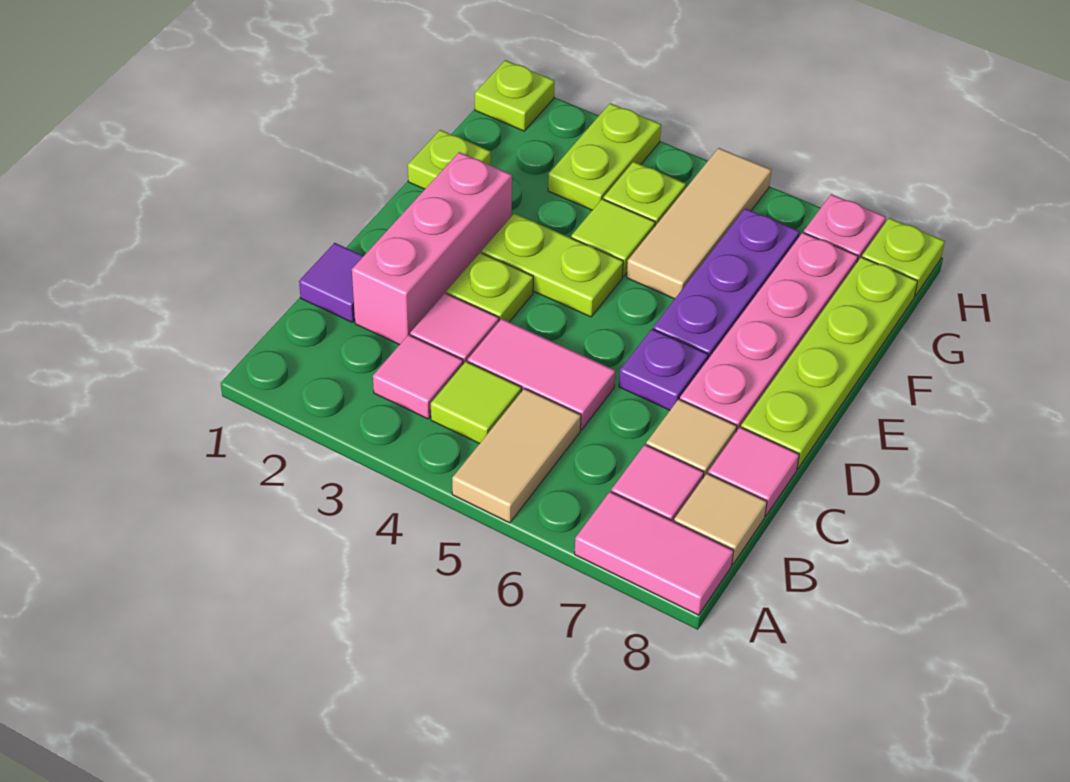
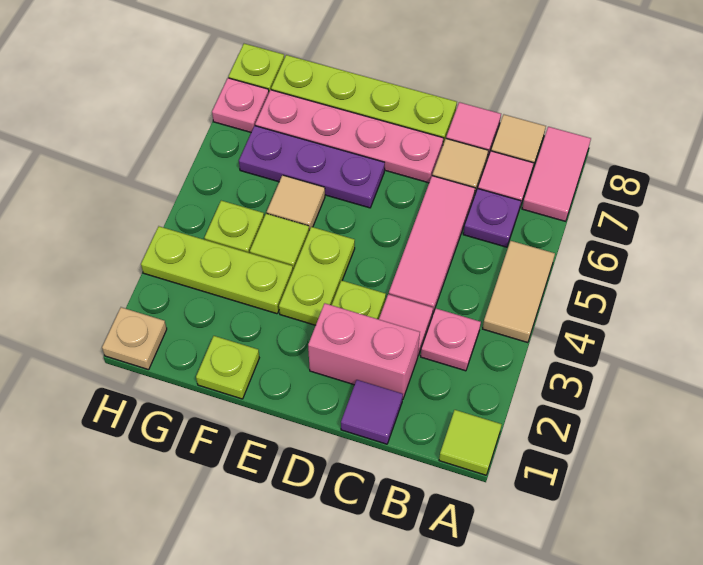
tan tile A5:B5 level 1 -> tan tile A4:A5 level 1
pink tile B3 level 1 -> pink plate B3 level 1
lime tile B4 level 1 -> lime tile A1 level 1
pink brick C2:E2 level 1 -> pink brick C2:D2 level 1
pink tile C4:C5 level 1 -> pink tile C4:C6 level 1
purple plate D6 level 1 -> purple plate B6 level 1
tan tile F5:H5 level 1 -> tan tile F5 level 1
lime plate G3:H3 level 1 -> lime plate F3:H3 level 1
lime plate H1 level 1 -> tan plate H1 level 1

